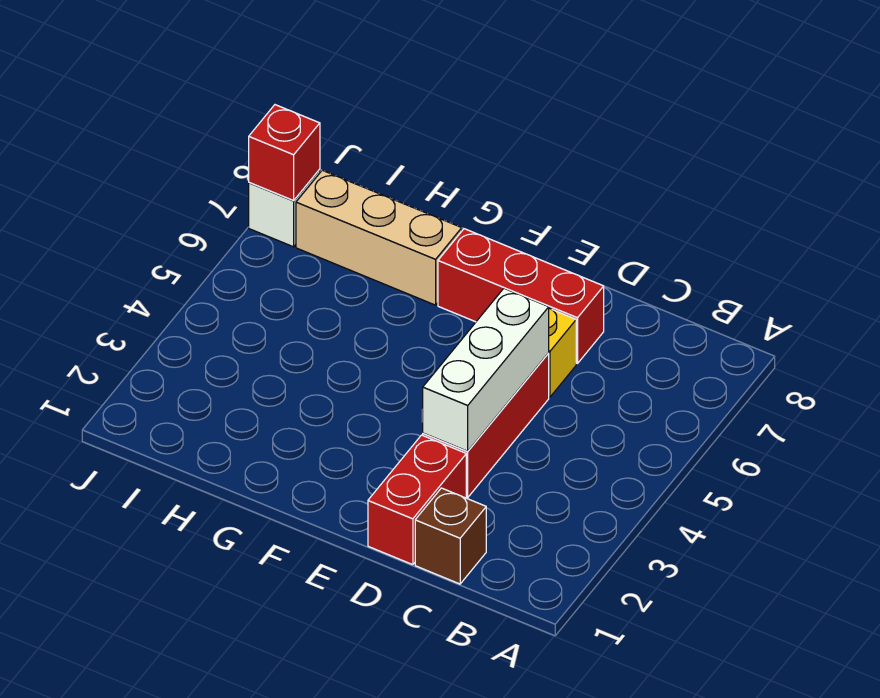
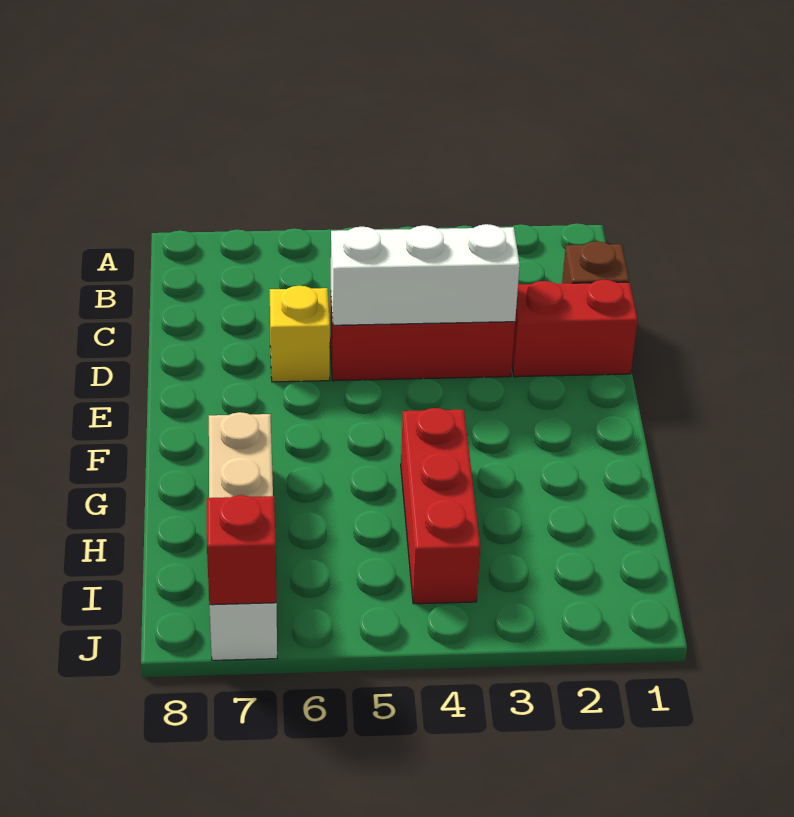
red brick D7:F7 level 1 -> red brick G4:I4 level 1

